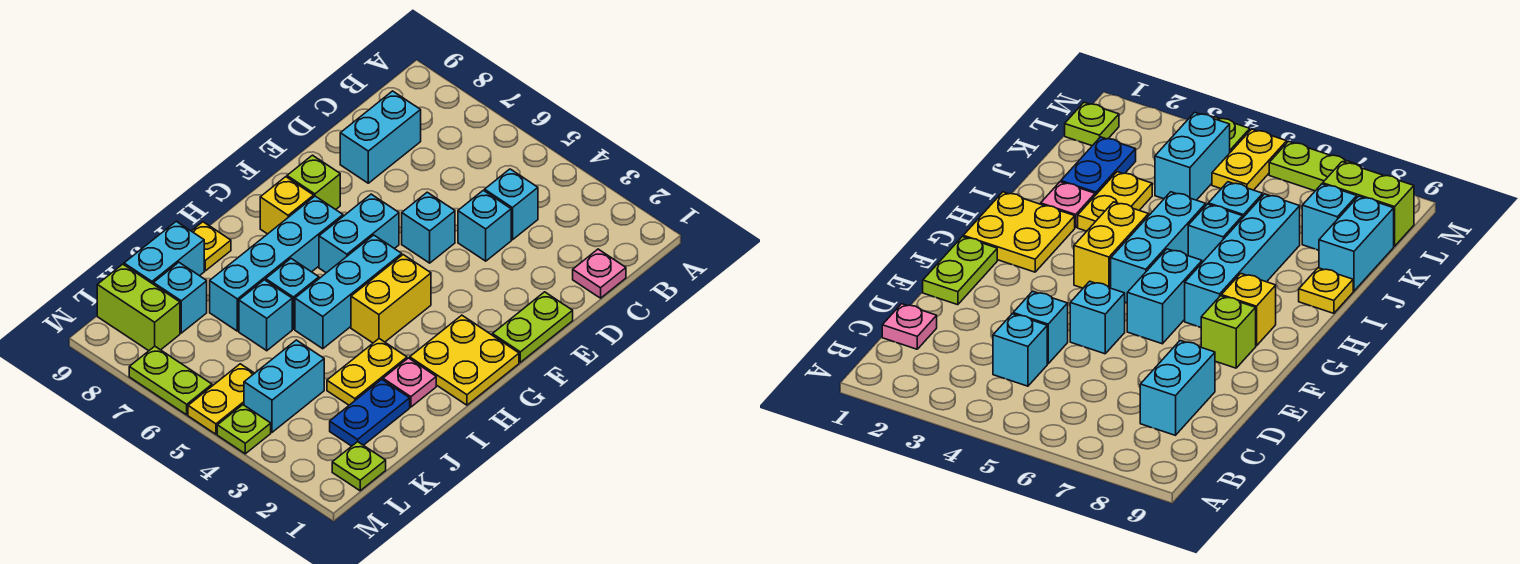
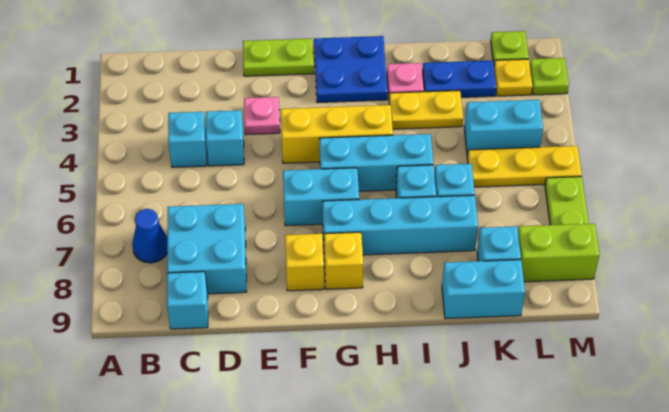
none -> blue cone B7 level 1
pink plate C1 level 1 -> pink plate E3 level 1
cyan brick C8:D8 level 1 -> cyan brick C7:D8 level 1
cyan brick E5 level 1 -> cyan brick C9 level 1
lime brick F8 level 1 -> yellow brick F8 level 1
yellow plate G1:H2 level 1 -> blue plate G1:H2 level 1
yellow brick G4:H4 level 1 -> yellow brick F4:H4 level 1
yellow plate I9 level 1 -> yellow plate L2 level 1
yellow plate L5:M5 level 1 -> yellow plate K5:M5 level 1
lime brick L8:L9 level 1 -> lime brick L8:M8 level 1
lime plate M4 level 1 -> lime plate M2 level 1

